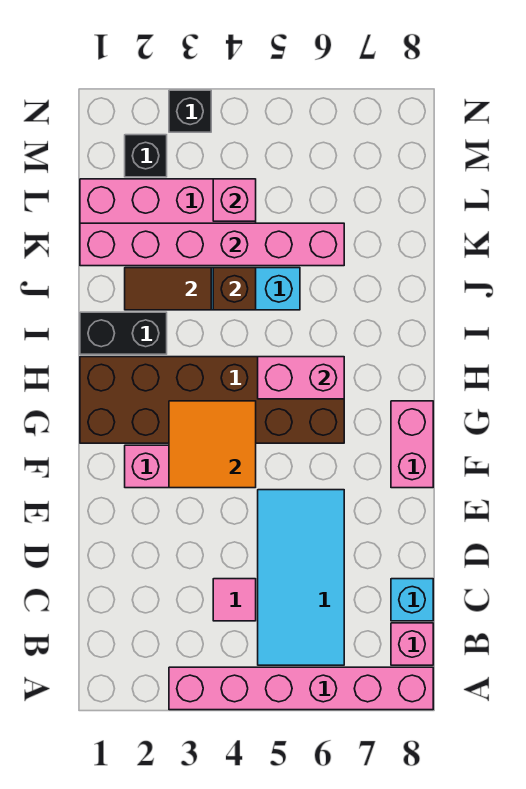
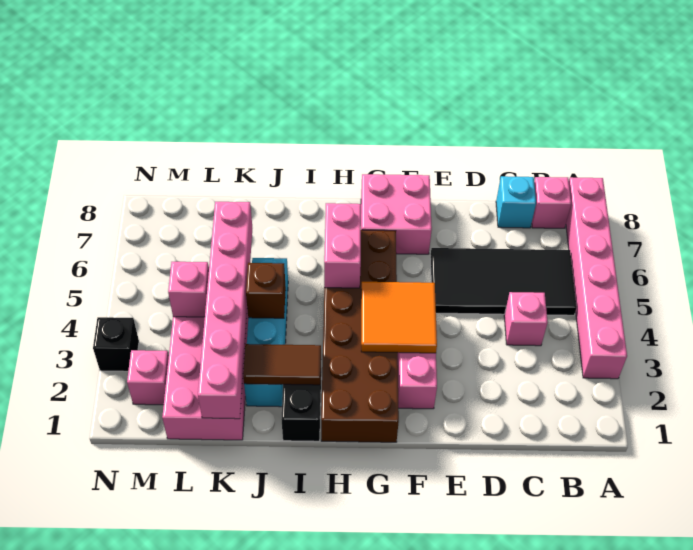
cyan tile B5:E6 level 1 -> black tile B5:E6 level 1
pink tile C4 level 1 -> pink brick C4 level 1
pink brick F8:G8 level 1 -> pink brick F7:G8 level 1
brown tile J2:J3 level 2 -> brown tile I2:J2 level 2
black brick M2 level 1 -> pink brick M2 level 1

